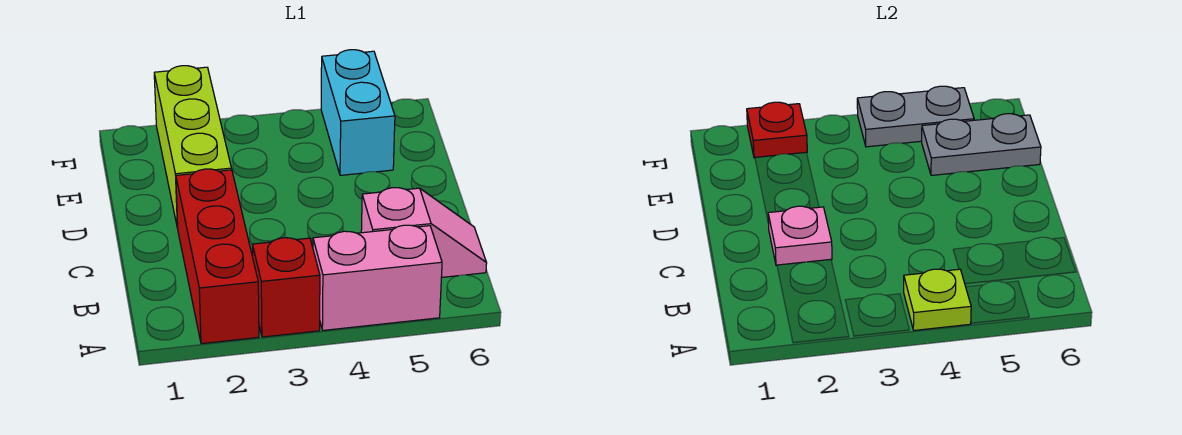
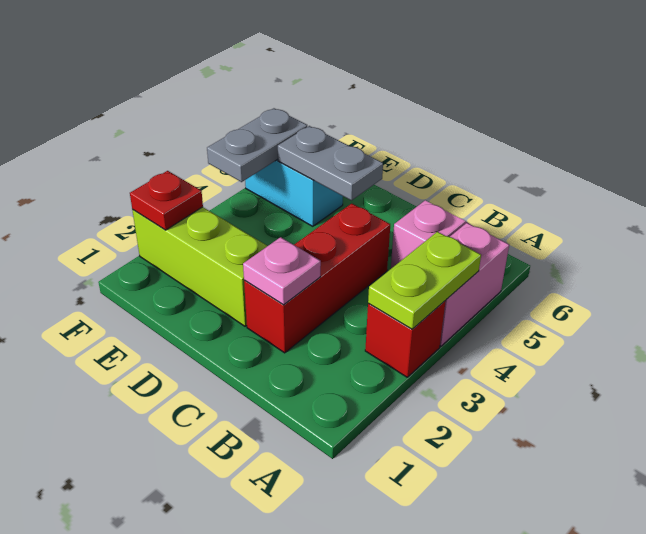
red brick A2:C2 level 1 -> red brick C2:C4 level 1
lime plate A4 level 2 -> lime plate A3:A4 level 2
grey plate E5:E6 level 2 -> grey plate D5:E5 level 2

